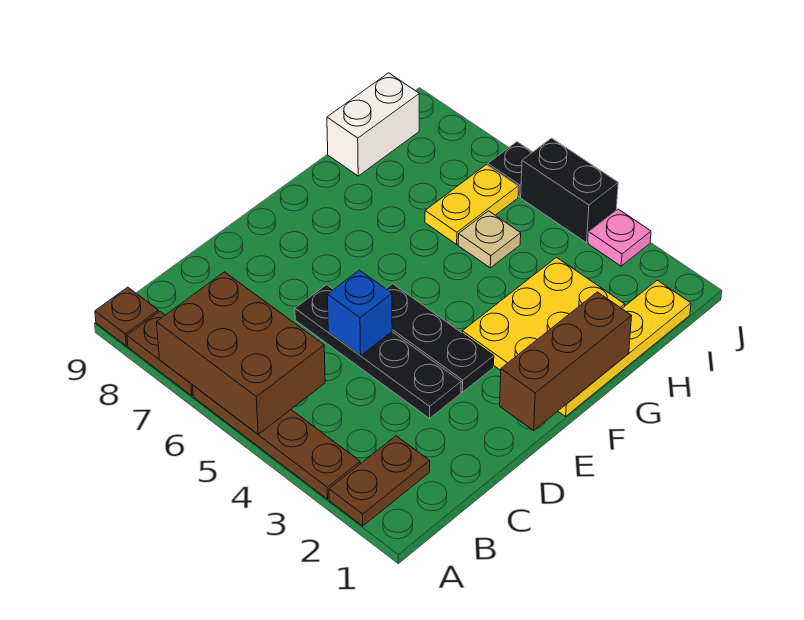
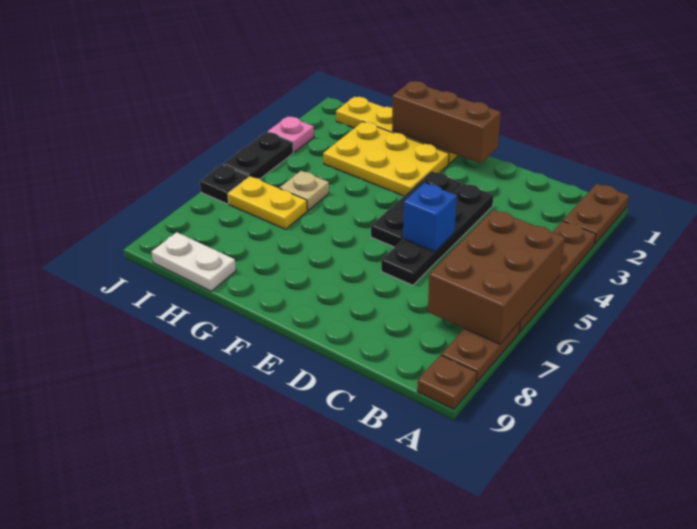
brown plate A2:B2 level 1 -> brown plate A1:A2 level 1
white brick H9:I9 level 1 -> white plate H9:I9 level 1
black brick J4:J5 level 1 -> black plate J4:J5 level 1

